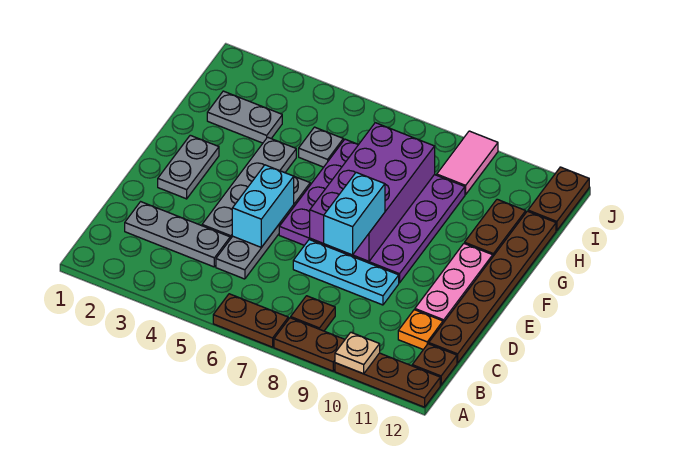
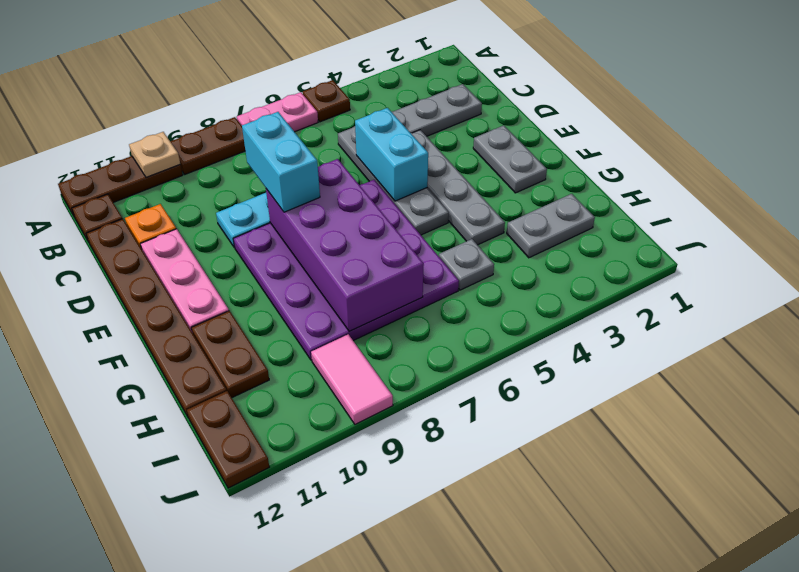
brown plate A6:A7 level 1 -> pink plate A6:A7 level 1
brown plate B8 level 1 -> brown plate A5 level 1

